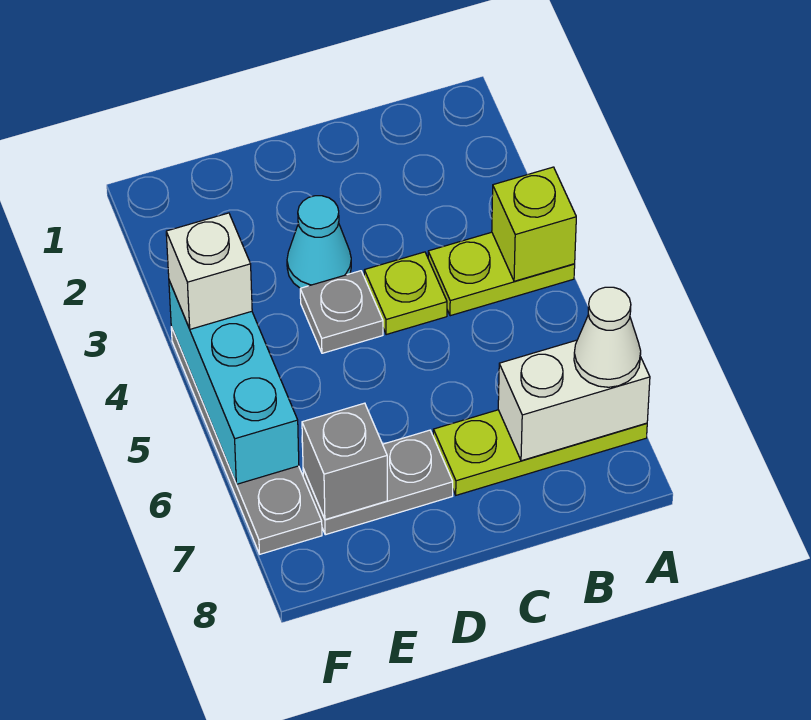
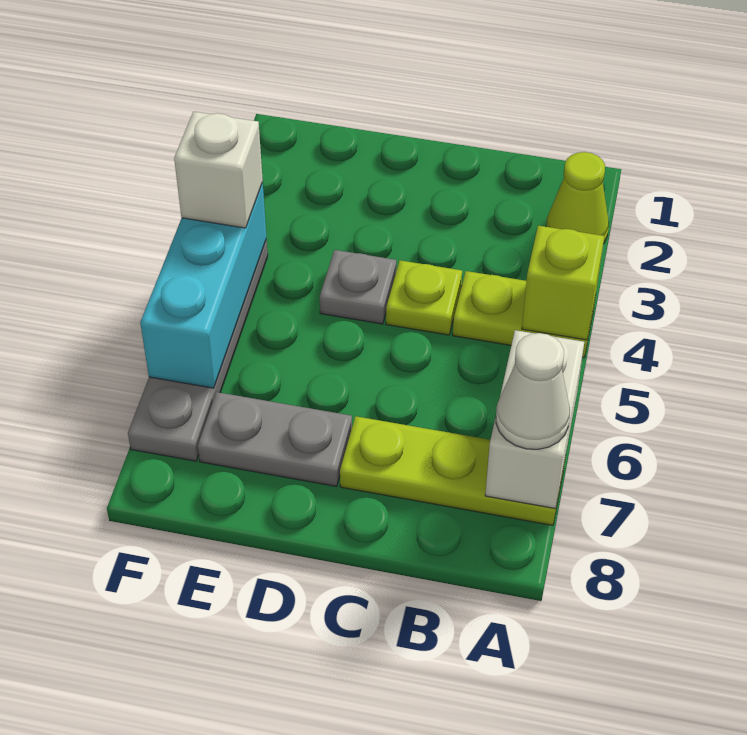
none -> lime cone A2 level 1
white brick A7:B7 level 2 -> white brick A6:A7 level 2
cyan cone D3 level 1 -> none
grey brick E7 level 2 -> none

